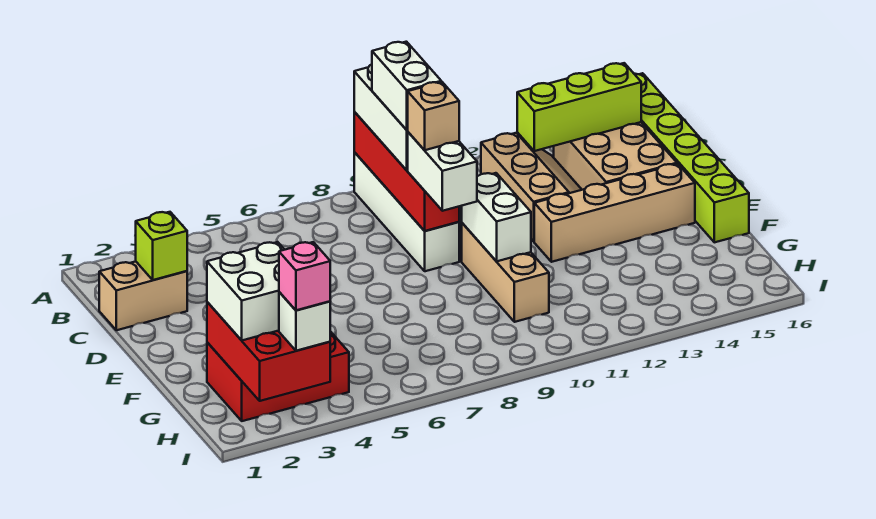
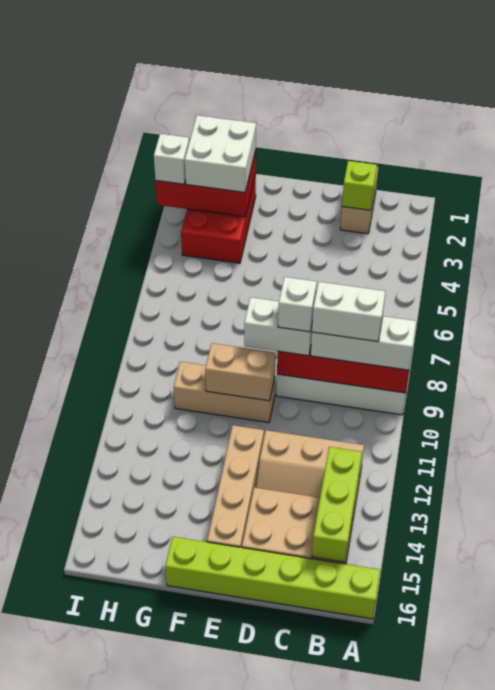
tan brick D9 level 4 -> white brick D9 level 4
white brick E10:F10 level 2 -> tan brick E10:F10 level 2
pink brick I3 level 4 -> none

